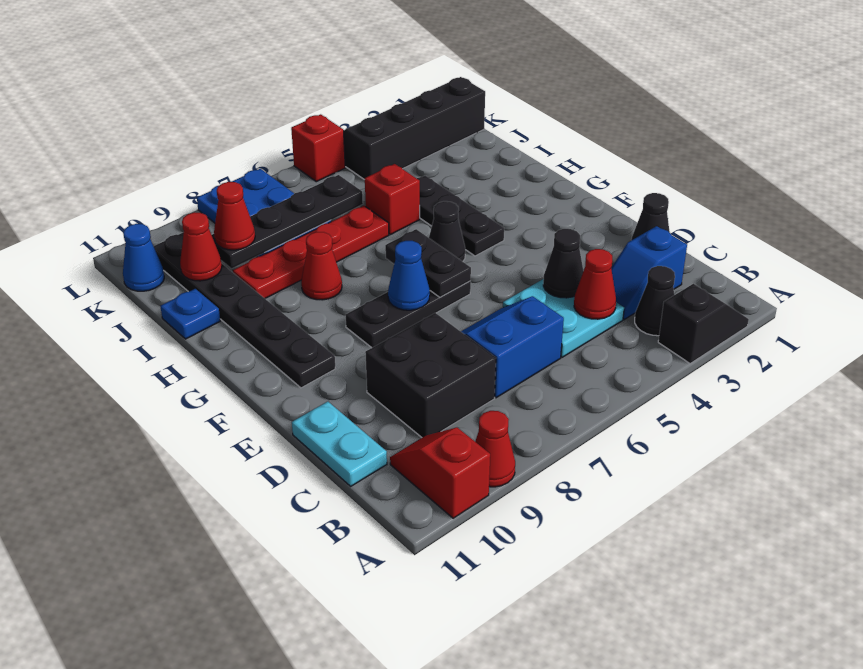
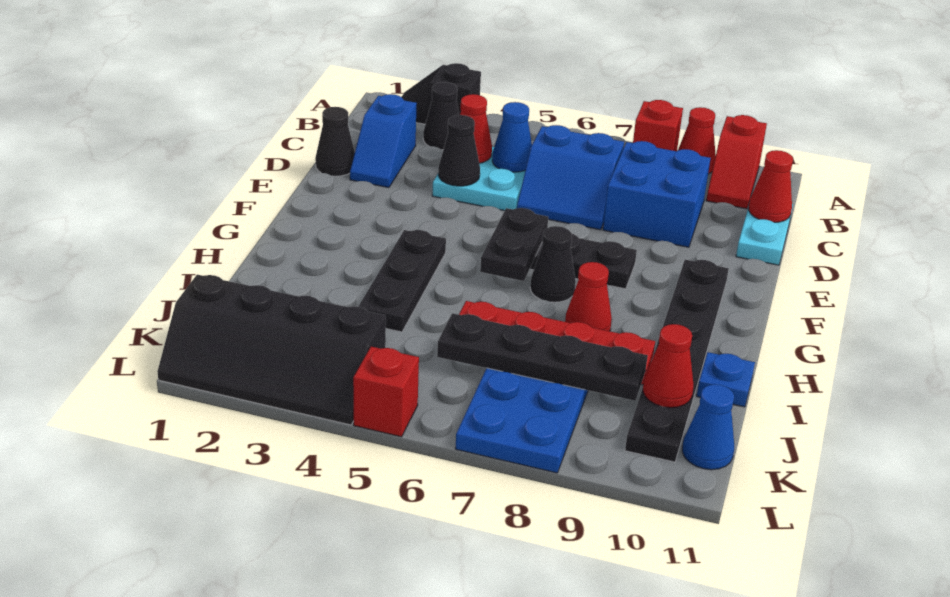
blue slope C2:C3 level 1 top 2 -> blue slope C2:D2 level 1 top C
black brick C8:D9 level 1 -> blue brick C8:D9 level 1
blue cone F7 level 2 -> blue cone C5 level 2
black cone G5 level 1 -> black cone G7 level 1
red brick I5 level 1 -> red brick A8 level 1
red cone J9 level 3 -> red cone C11 level 2

